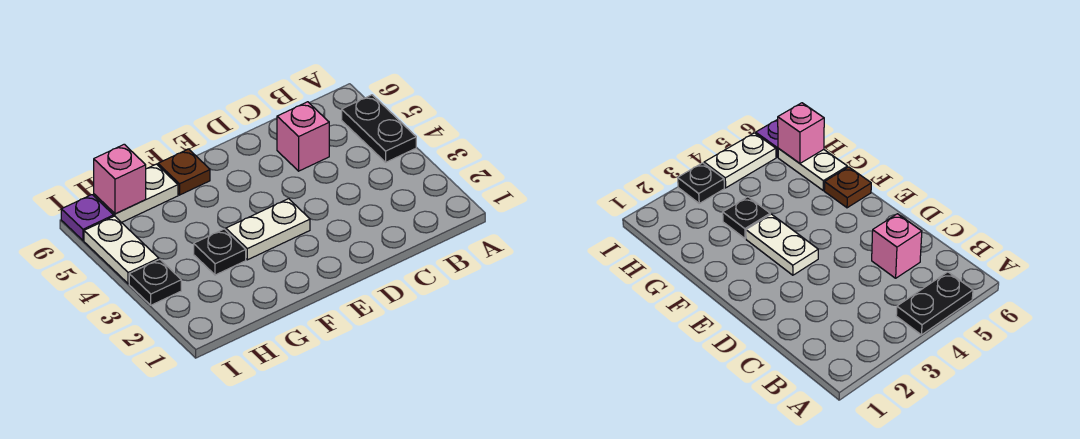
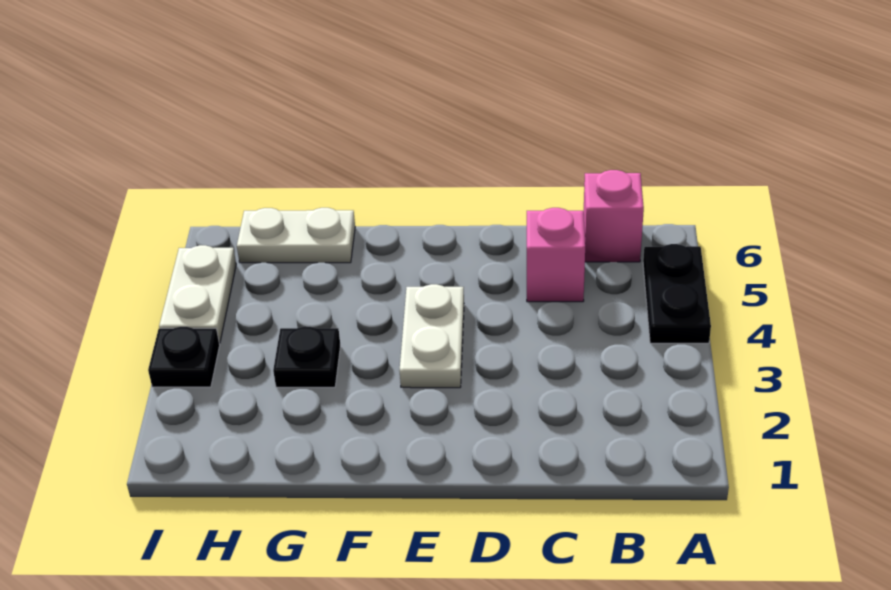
white plate E3:F3 level 1 -> white plate E3:E4 level 1
brown plate F6 level 1 -> none
pink brick H6 level 2 -> pink brick B6 level 1
purple plate I6 level 1 -> none

